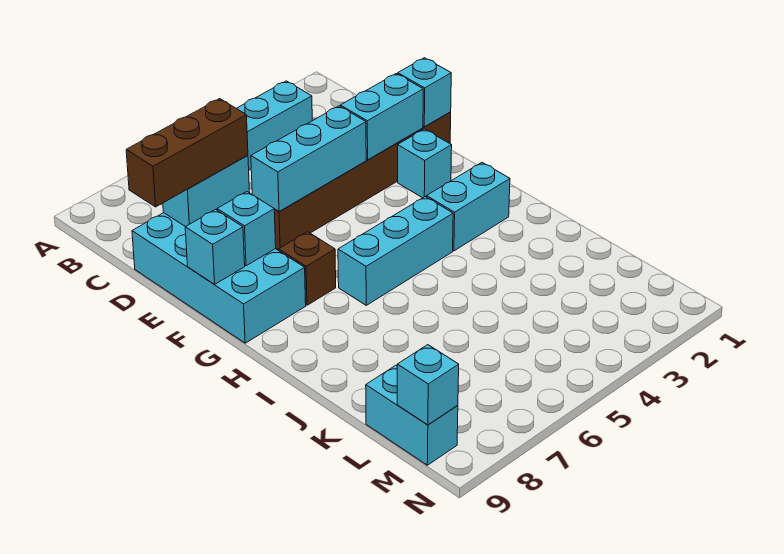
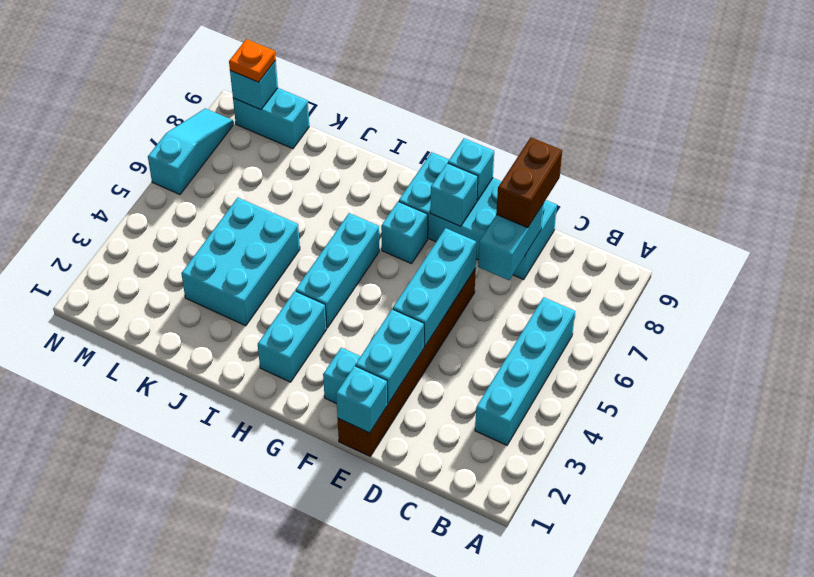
brown brick D7:D9 level 3 -> brown brick D8:D9 level 3
brown brick G7 level 1 -> cyan brick G7 level 1
none -> cyan brick J3:K5 level 1
none -> orange plate M9 level 3
none -> cyan slope N6:N8 level 1 top 6

